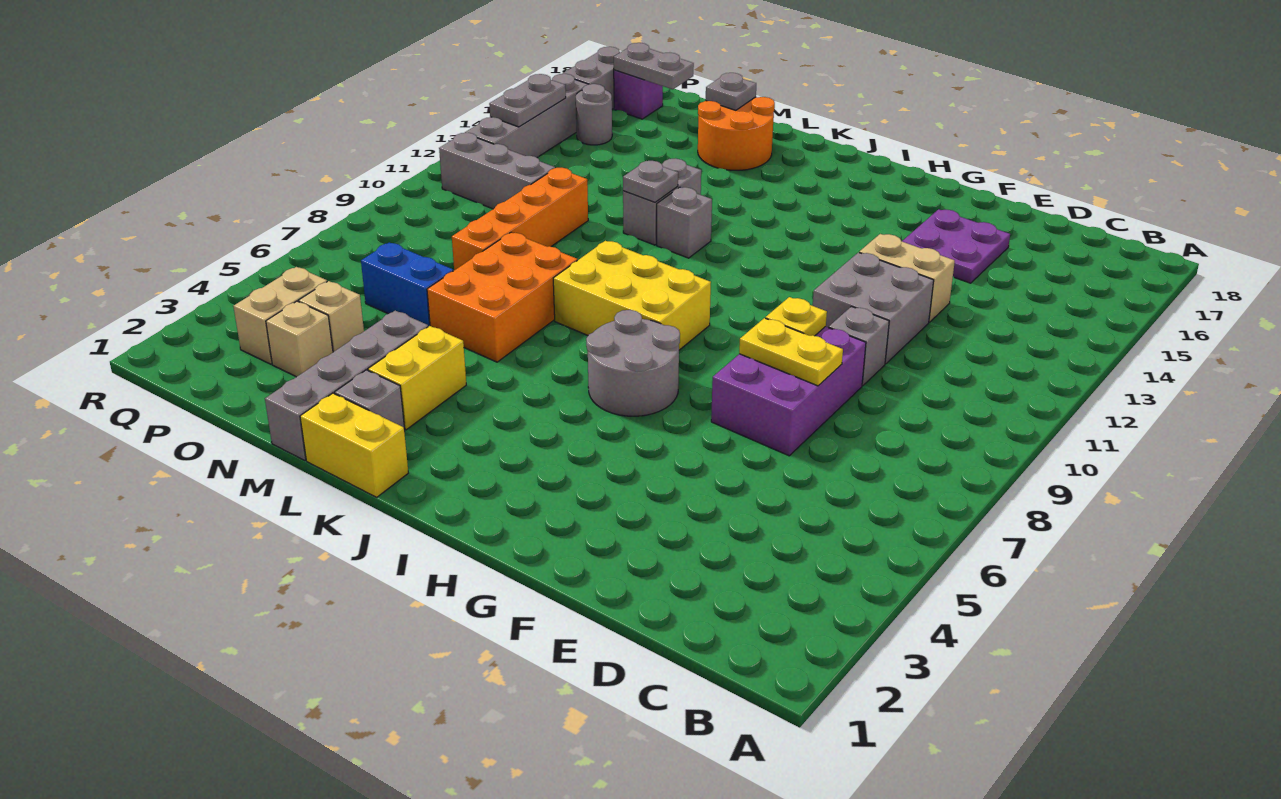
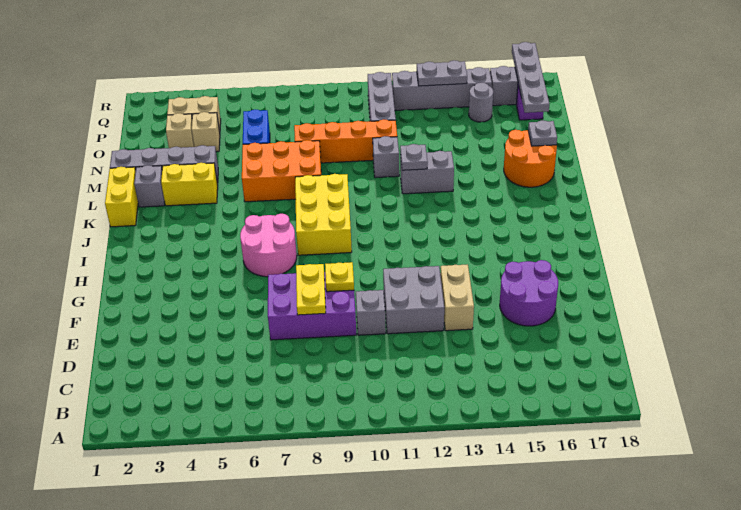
purple plate E15:F16 level 1 -> purple round brick E15:F16 level 1
grey round brick H6:I7 level 1 -> pink round brick H6:I7 level 1
grey brick K12 level 1 -> grey brick M11 level 1
grey plate O17:P17 level 2 -> grey plate O17:R17 level 2

